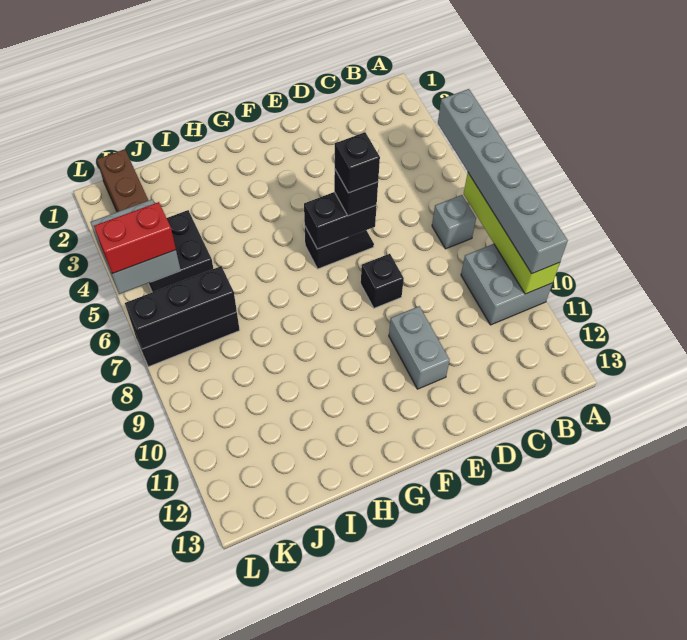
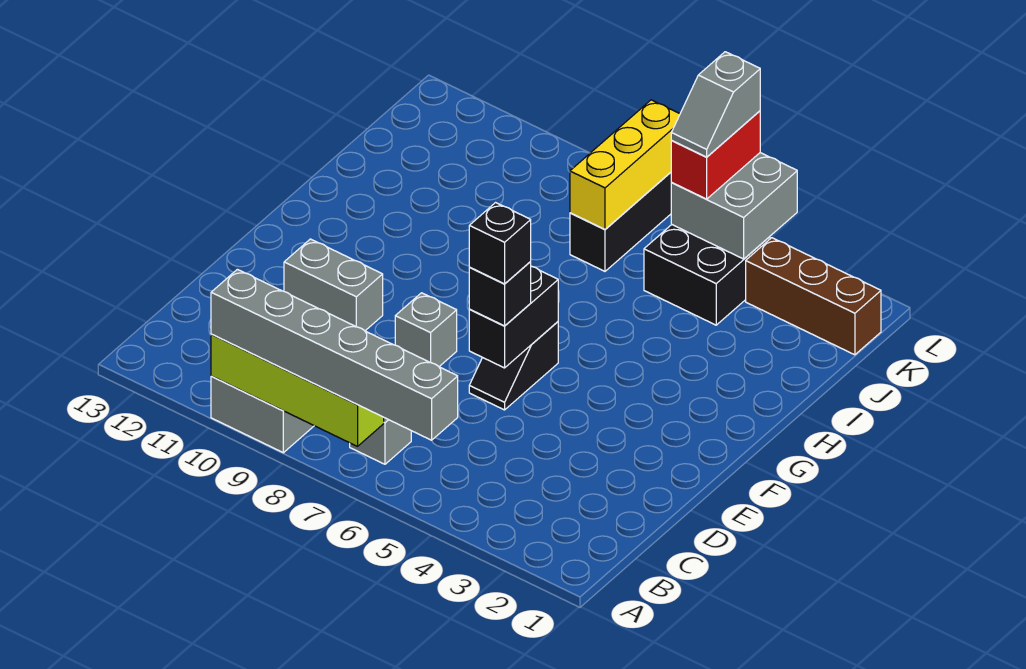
black brick E8 level 1 -> grey brick E8 level 1
black brick J7:L7 level 2 -> yellow brick J7:L7 level 2
none -> grey slope K5:L5 level 4 top L

